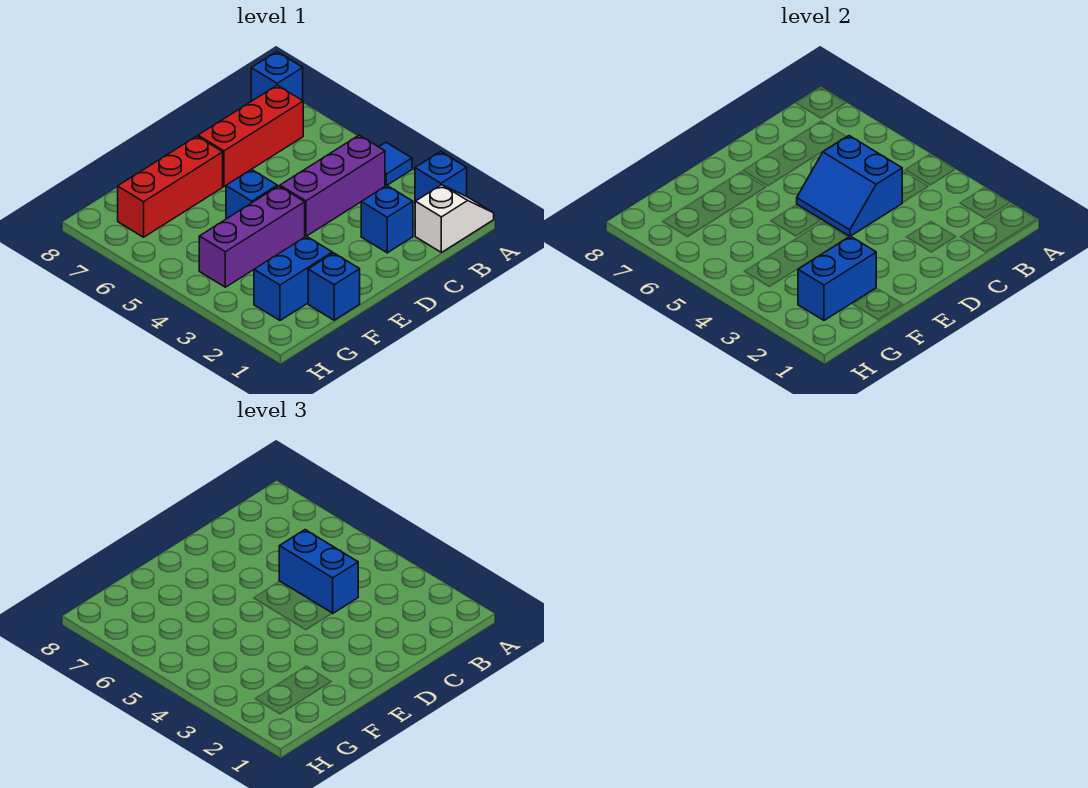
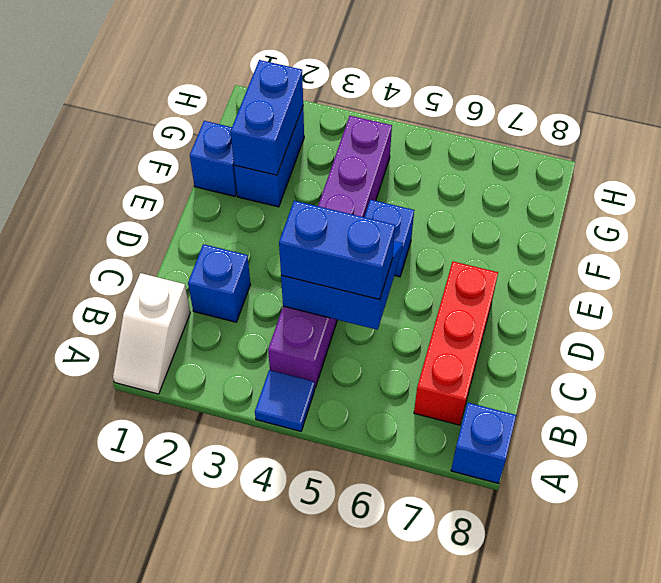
blue brick A2 level 1 -> none
red brick E7:G7 level 1 -> none

